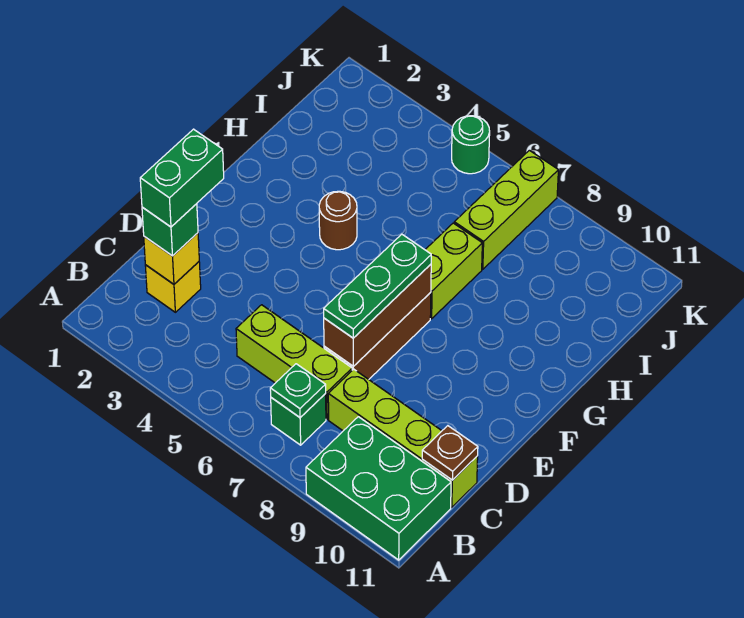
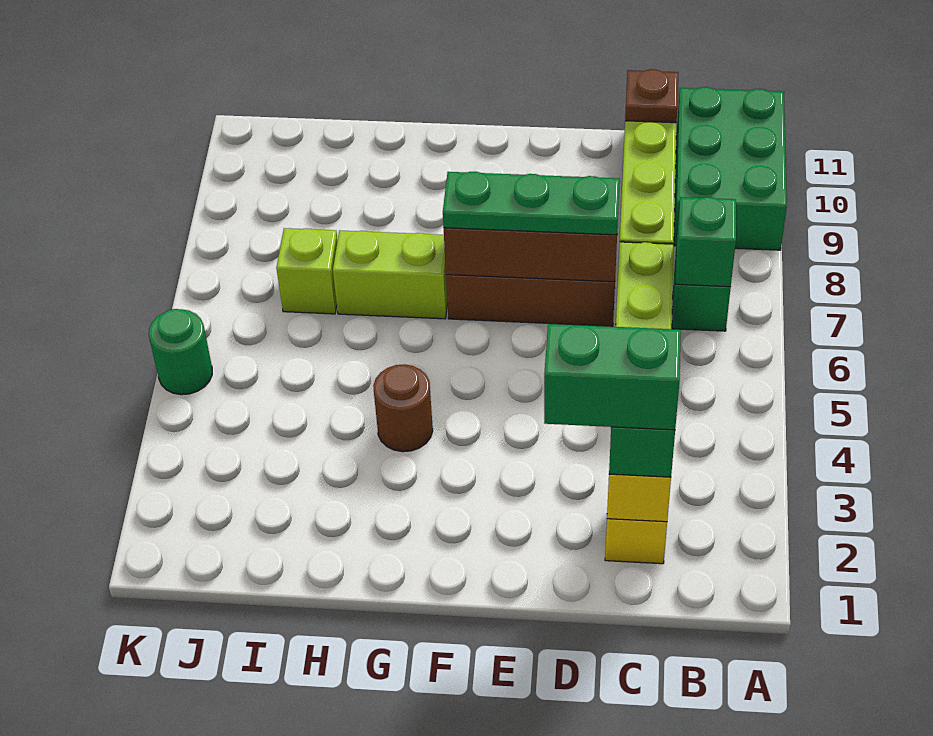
green plate B7 level 2 -> green brick B7 level 2
lime brick I7:K7 level 1 -> lime brick I7 level 1

